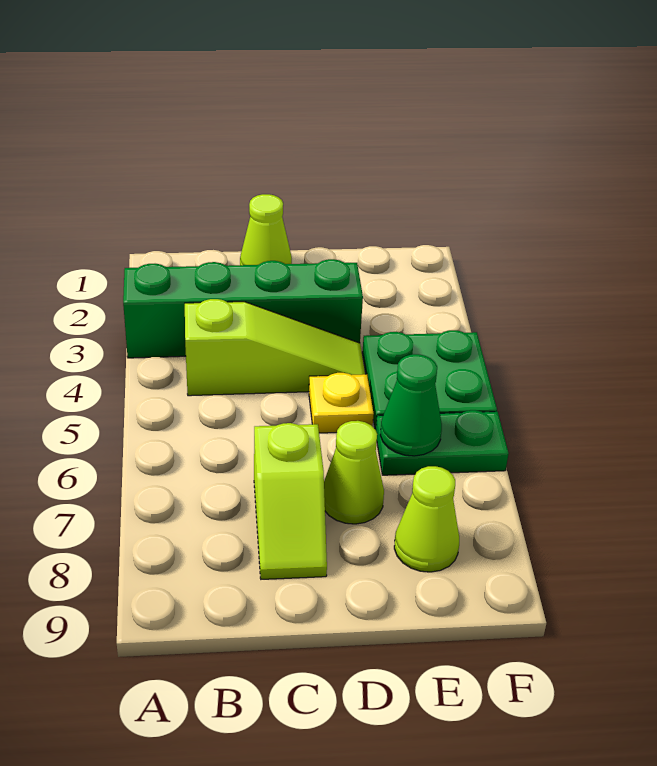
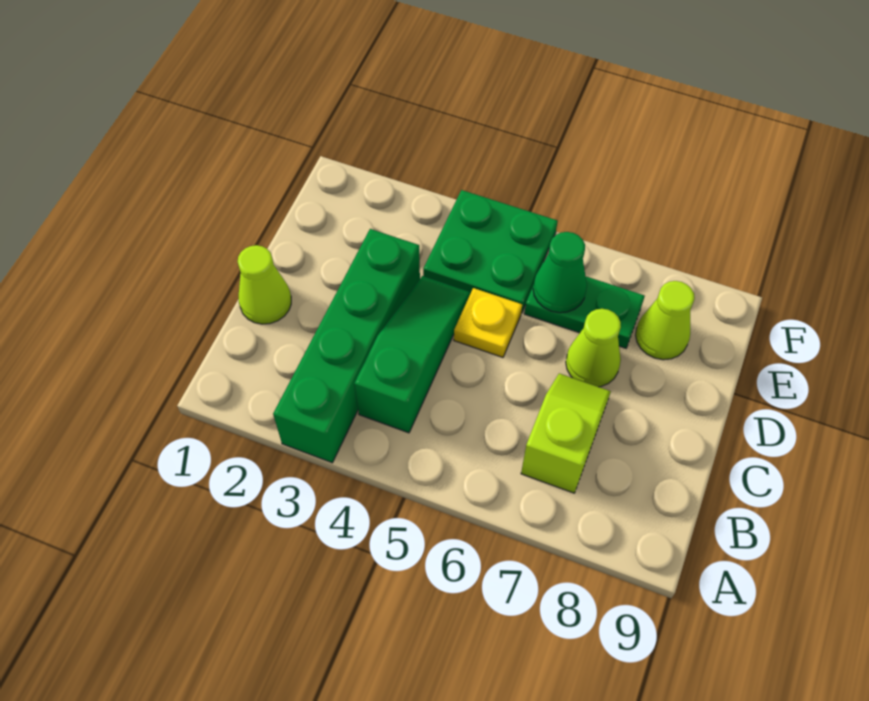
lime slope B4:D4 level 1 top B -> green slope B4:D4 level 1 top B
lime slope C7:C8 level 1 top 7 -> lime slope B7:C7 level 1 top B
green plate E6:F6 level 1 -> green plate E6:E7 level 1

